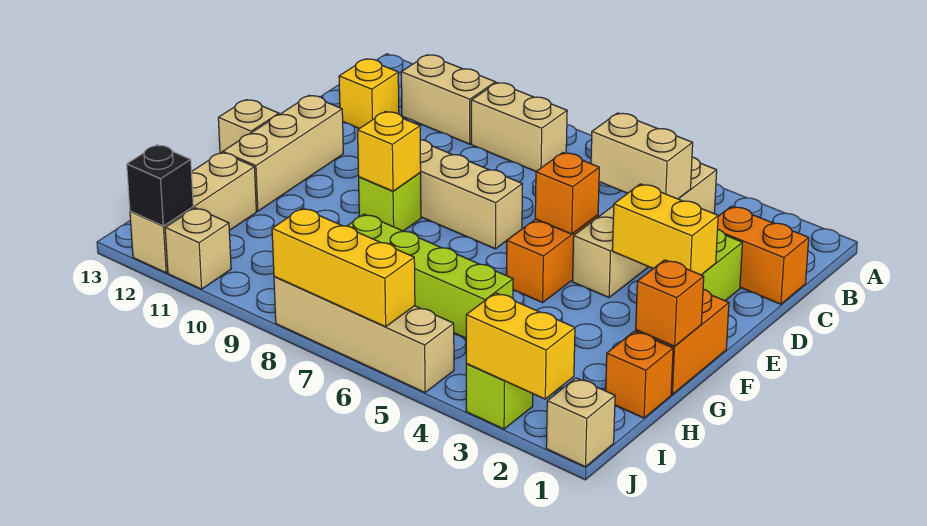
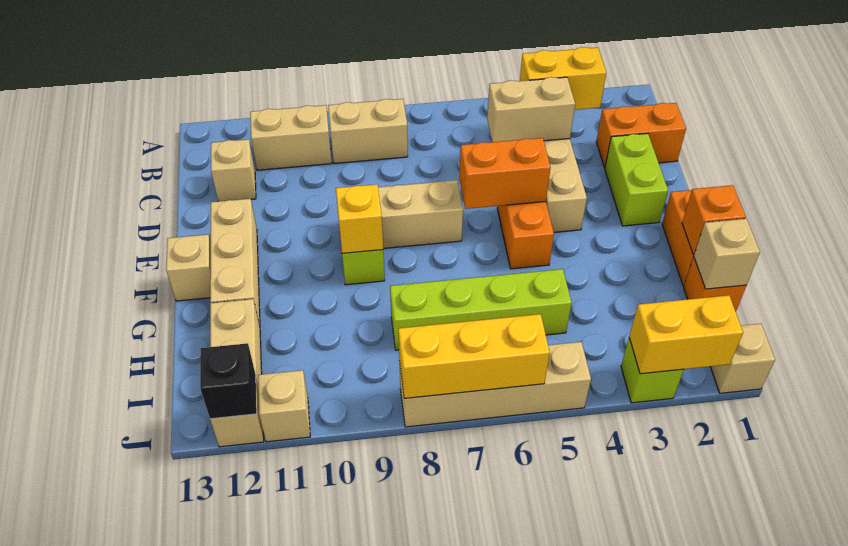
yellow brick C12 level 1 -> tan brick C12 level 1
yellow brick E2:E3 level 2 -> yellow brick B3:B4 level 2
orange brick E5 level 2 -> orange brick E5:E6 level 2
none -> tan brick H1 level 2

